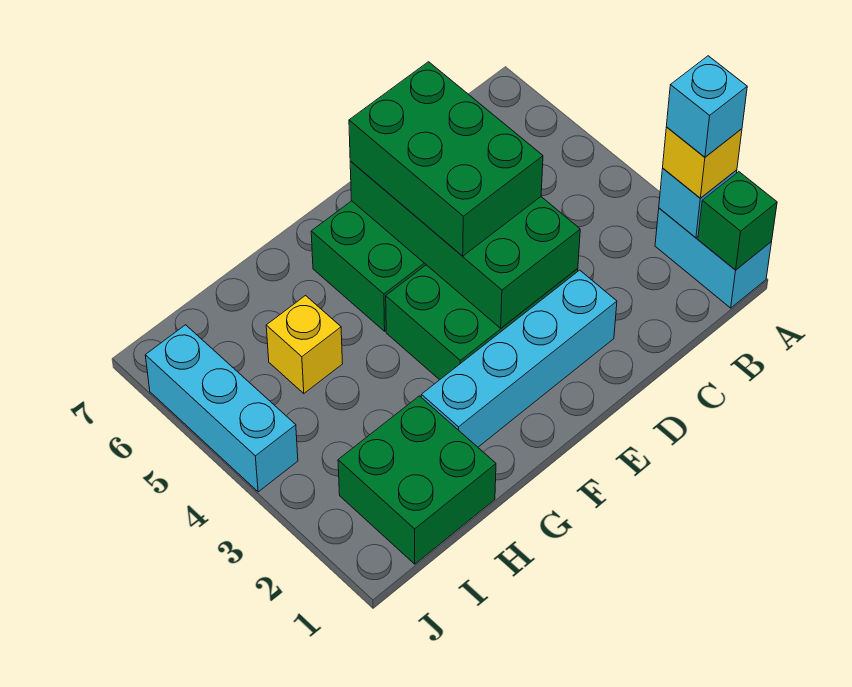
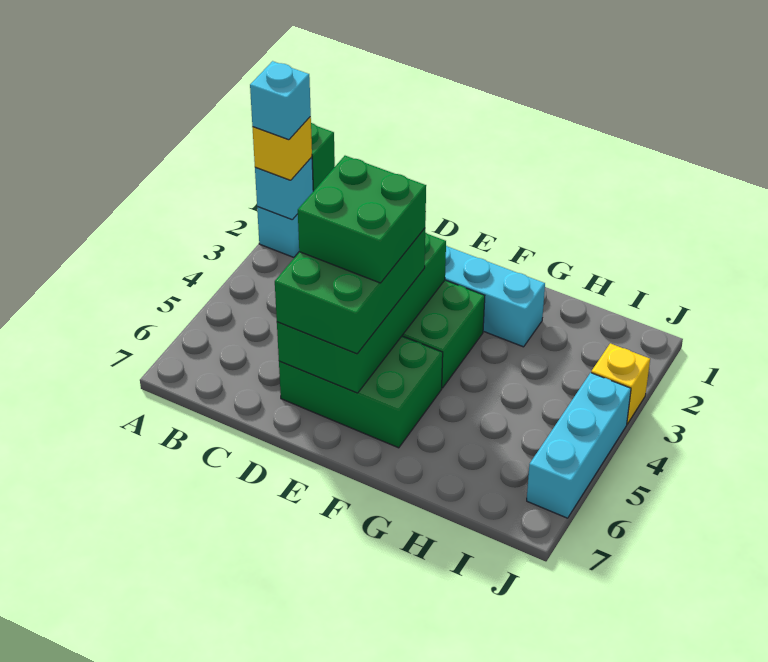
green brick H1:I2 level 1 -> green brick D4:E5 level 4
yellow brick H5 level 1 -> yellow brick J3 level 1

